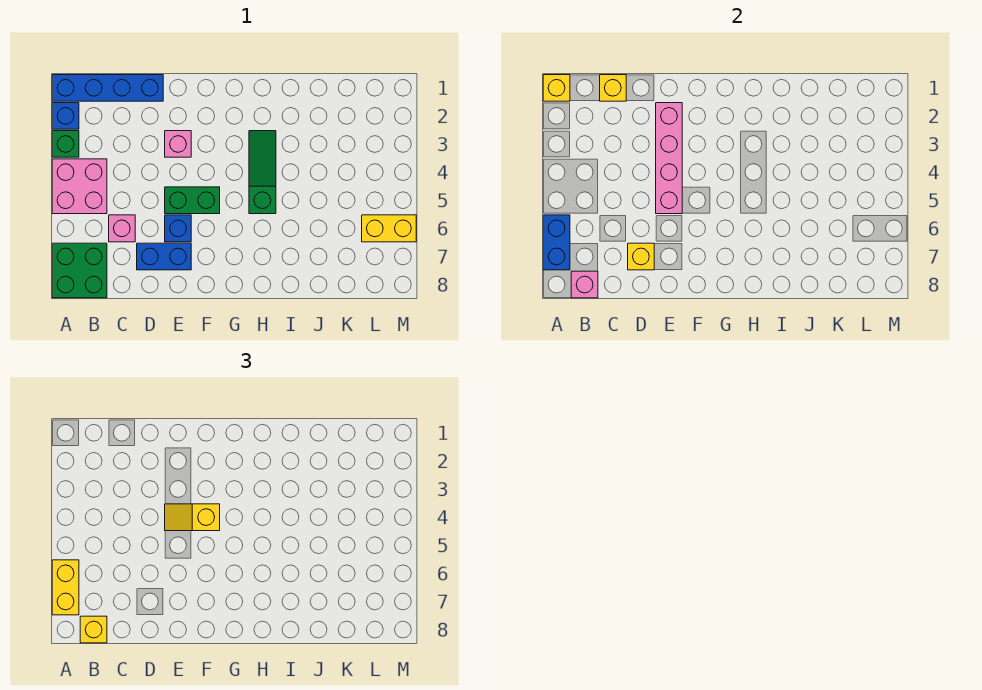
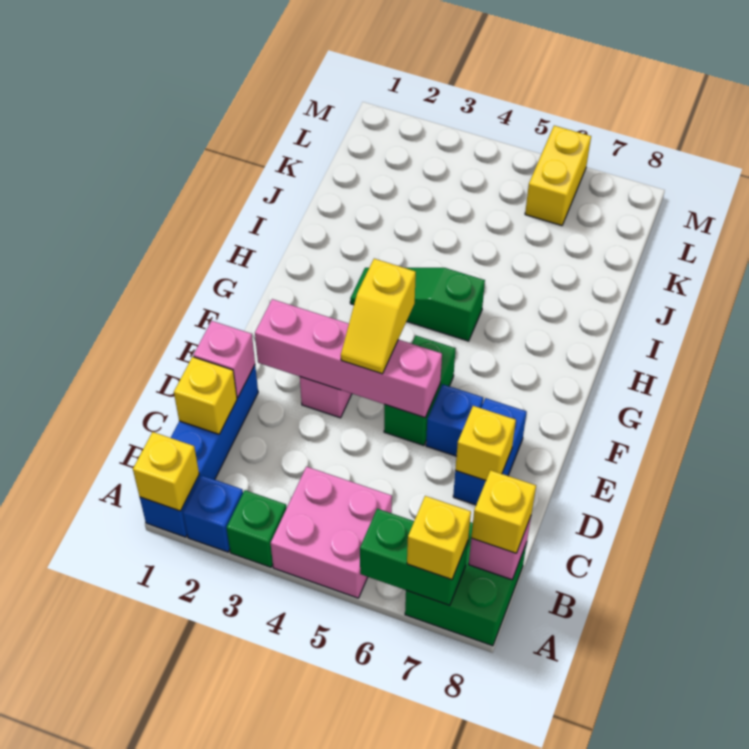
blue brick A6:A7 level 2 -> green brick A6:A7 level 2
yellow brick A6:A7 level 3 -> yellow brick A7 level 3
pink brick C6 level 1 -> pink brick D1 level 2

